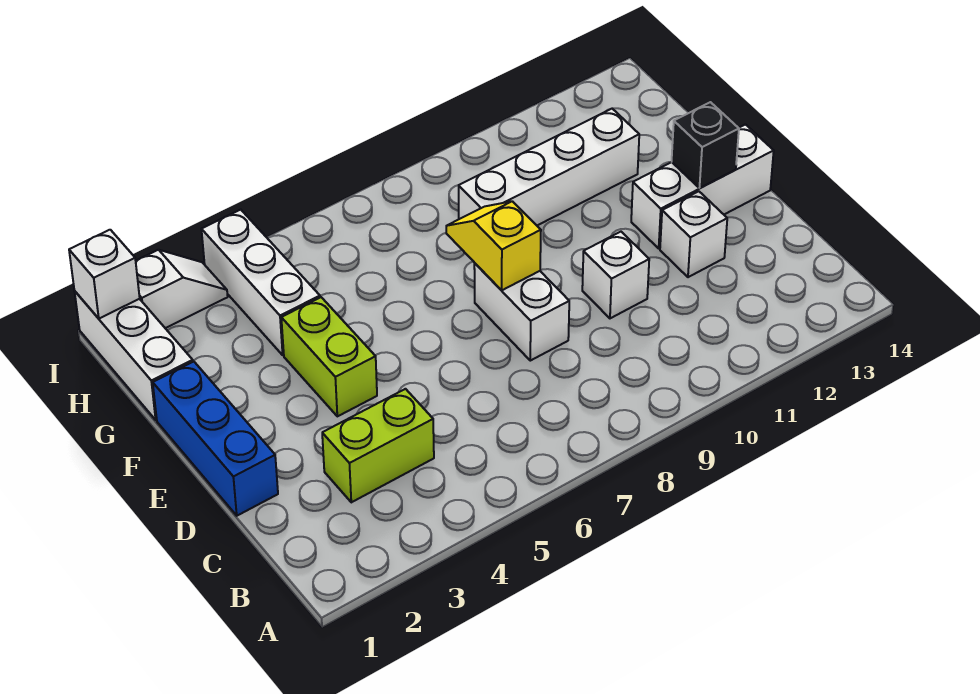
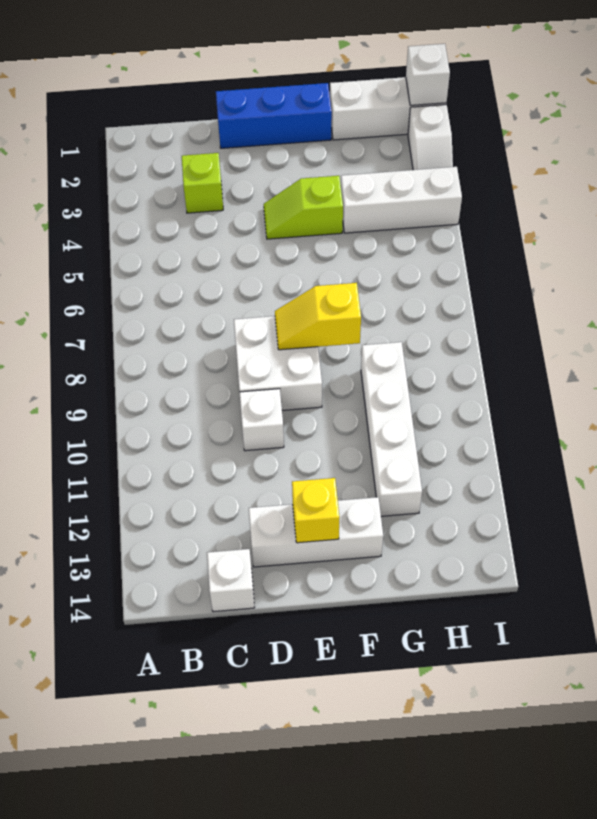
lime brick C3:C4 level 1 -> lime brick C3 level 1
white brick D8:E8 level 1 -> white brick D8:E9 level 1
white brick D12 level 1 -> white brick C14 level 1
lime brick E4:F4 level 1 -> lime slope E4:F4 level 1 top F
yellow slope E8:F8 level 2 top E -> yellow slope E8:F8 level 2 top F
white brick E12:E14 level 1 -> white brick D13:F13 level 1
black brick E13 level 2 -> yellow brick E13 level 2

